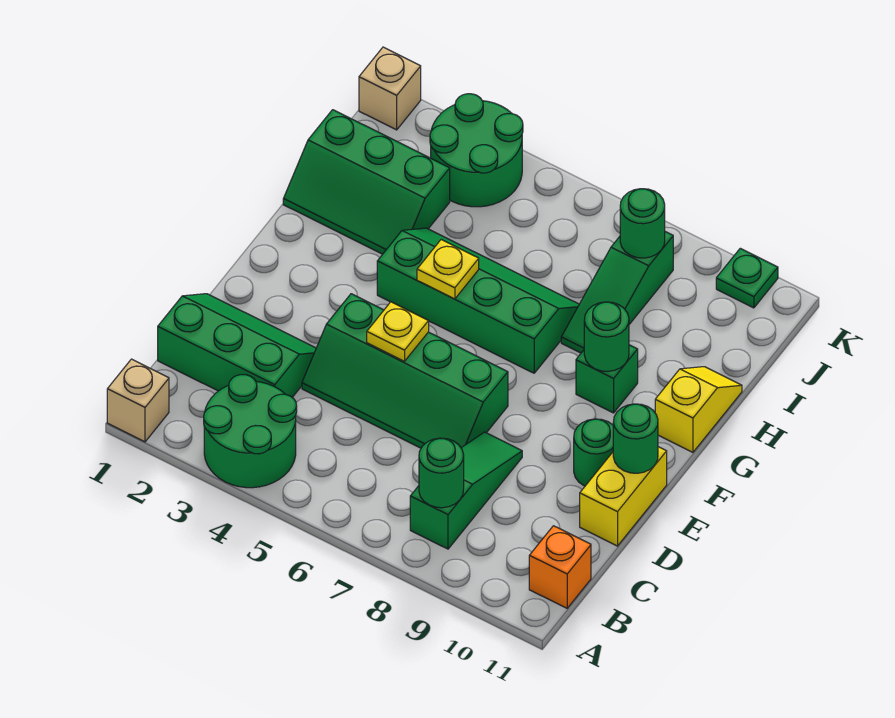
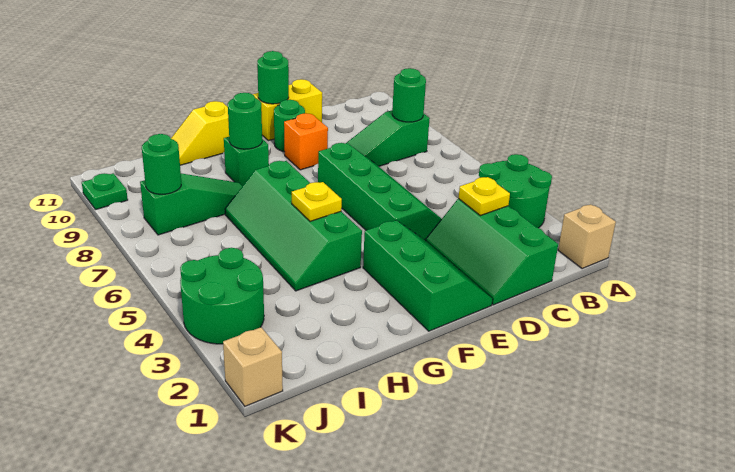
orange brick B11 level 1 -> orange brick E9 level 1
yellow plate E5 level 2 -> yellow plate C3 level 2
green slope H1:I3 level 1 top I -> green slope E1:F3 level 1 top F

